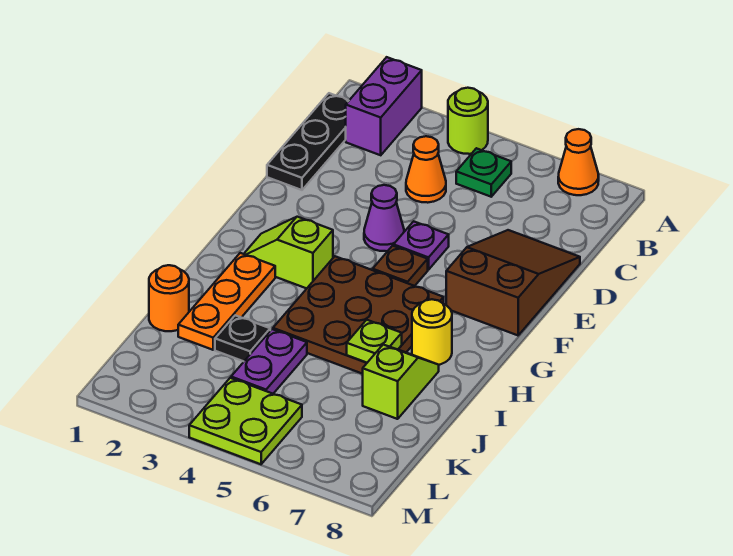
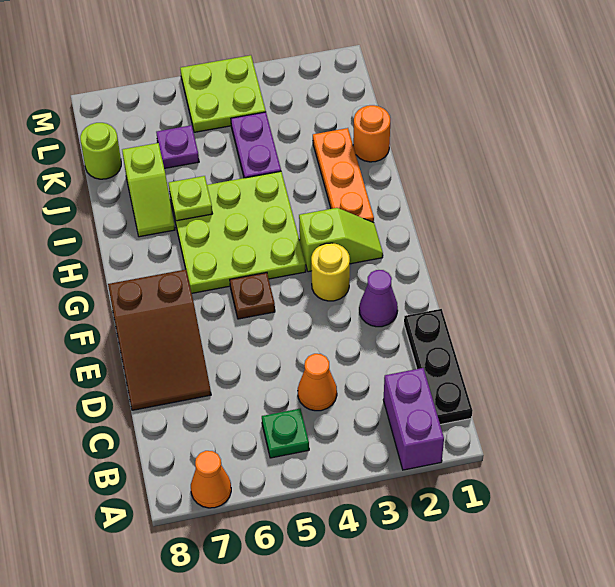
lime round brick A4 level 1 -> lime round brick K8 level 1
purple cone E4 level 1 -> purple cone E2 level 1
purple plate E5 level 1 -> purple plate K6 level 1
brown plate G4:I6 level 1 -> lime plate G4:I6 level 1
yellow round brick H7 level 1 -> yellow round brick F3 level 1
black plate J3 level 1 -> none

